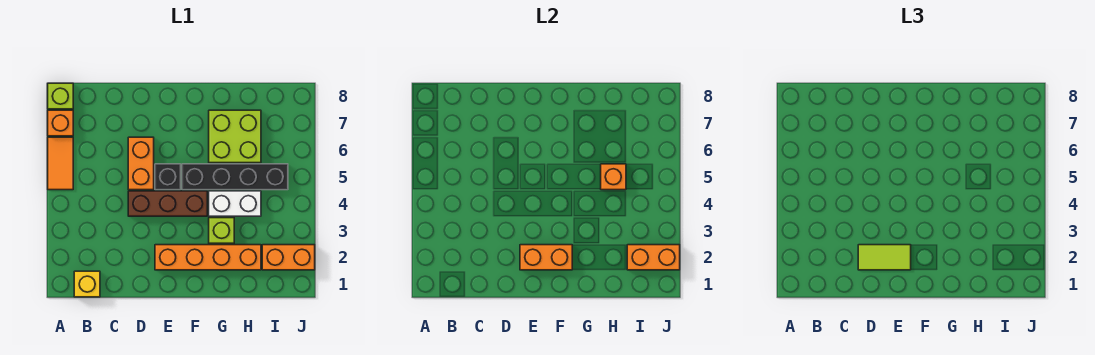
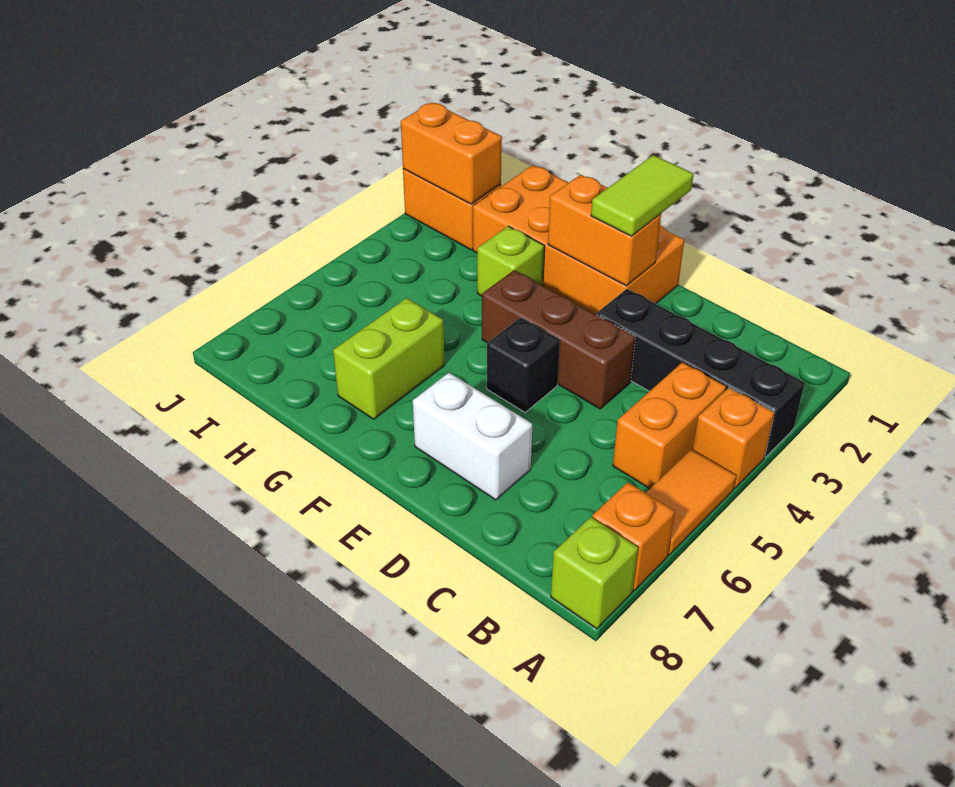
yellow brick B1 level 1 -> none
lime tile D2:E2 level 3 -> lime tile E1:E2 level 3
orange brick D5:D6 level 1 -> orange brick B4:B5 level 1
orange brick E2:H2 level 1 -> orange brick E1:H2 level 1
black brick F5:I5 level 1 -> black brick A3:D3 level 1
white brick G4:H4 level 1 -> white brick D7:E7 level 1
lime brick G6:H7 level 1 -> lime brick G6:G7 level 1
orange brick H5 level 2 -> orange brick A4 level 1

